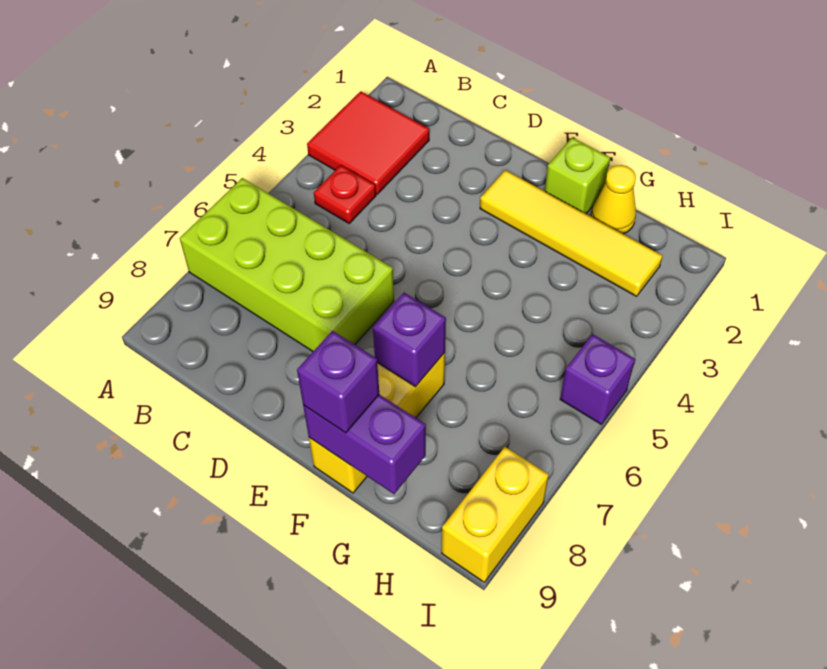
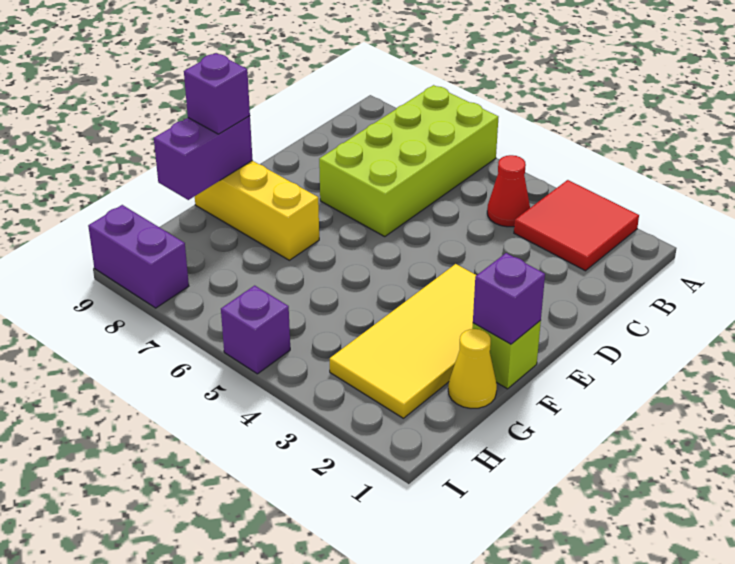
red plate B4 level 1 -> red cone B4 level 1
yellow tile E2:H2 level 1 -> yellow tile E2:H3 level 1
purple brick F7 level 2 -> purple brick F1 level 2
yellow brick I8:I9 level 1 -> purple brick I8:I9 level 1

